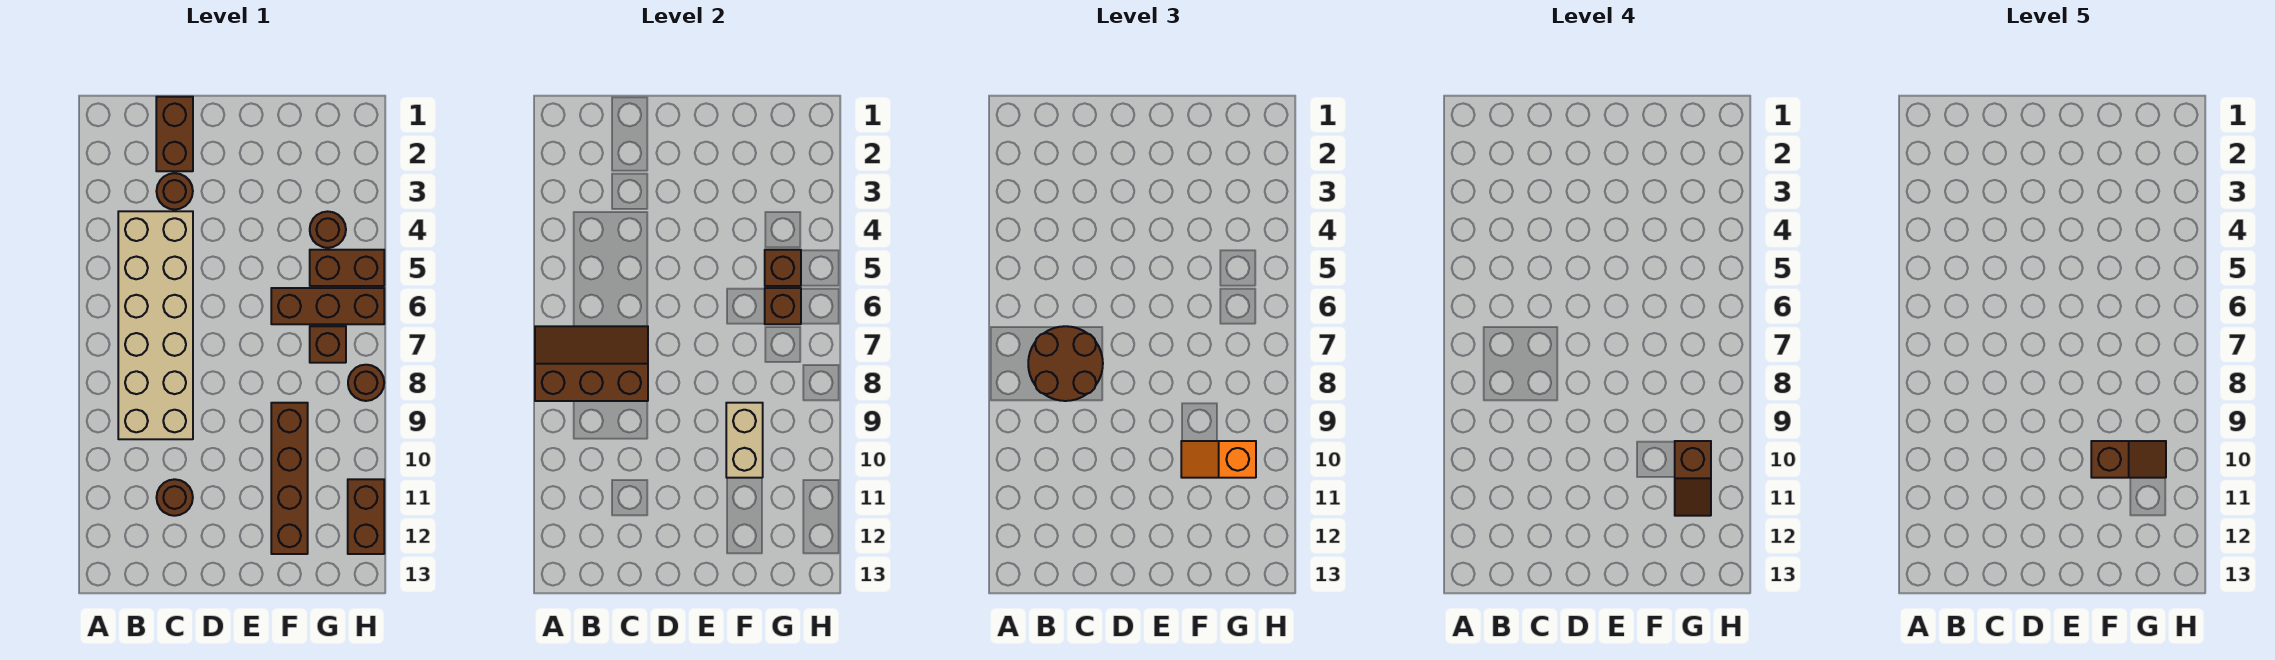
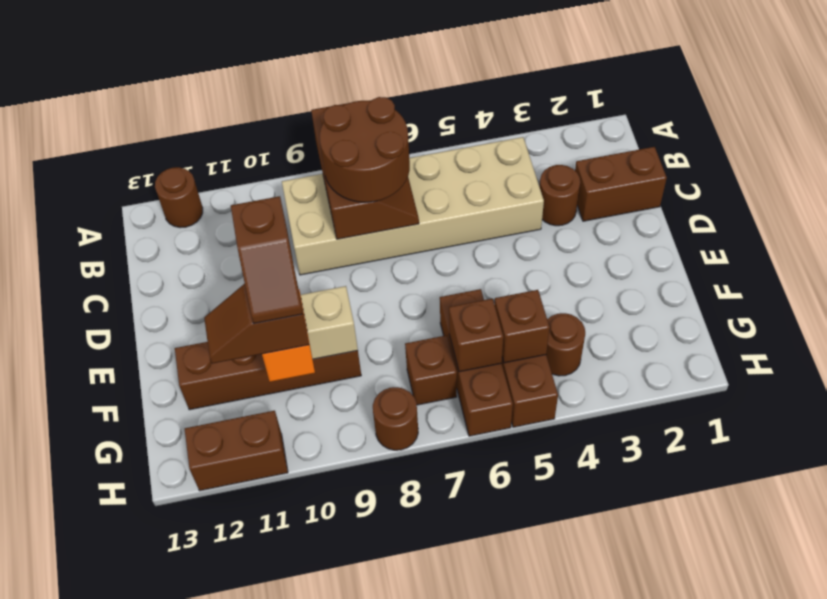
brown round brick C11 level 1 -> brown round brick A12 level 1

